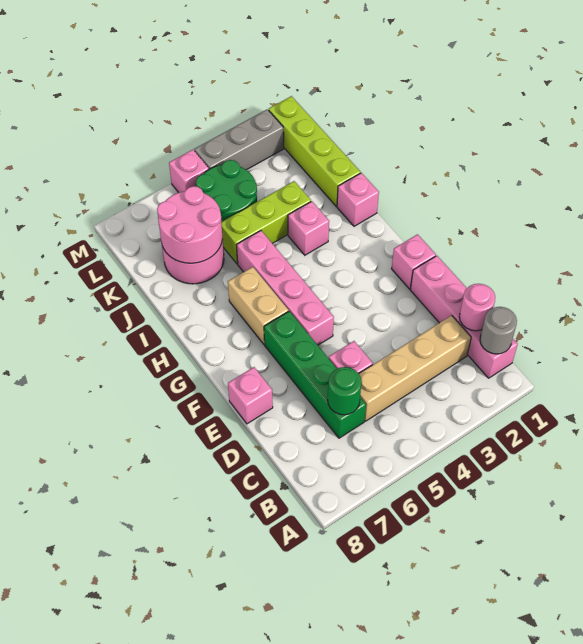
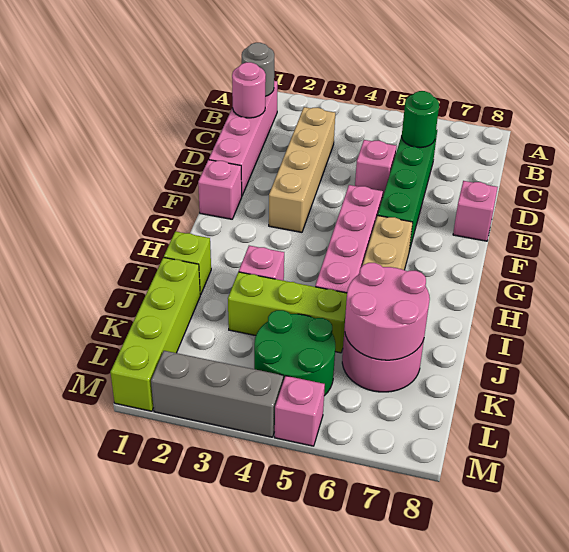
tan brick C2:C5 level 1 -> tan brick C3:F3 level 1
pink brick I1 level 1 -> lime brick I1 level 1

